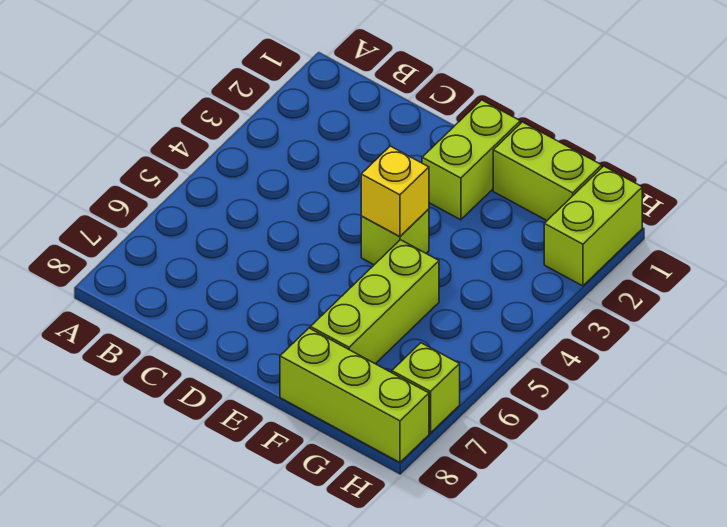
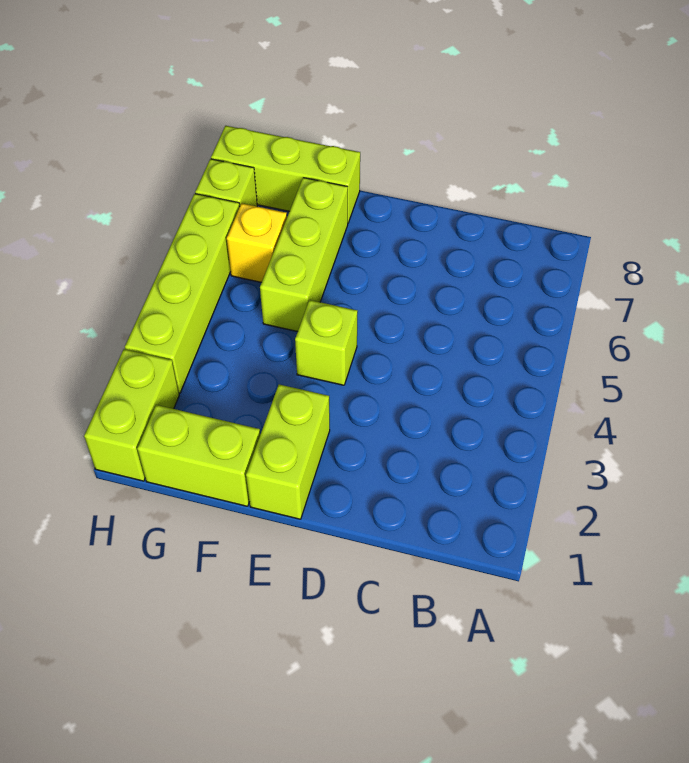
yellow brick E4 level 2 -> yellow brick G6 level 1
none -> lime brick H3:H6 level 1

